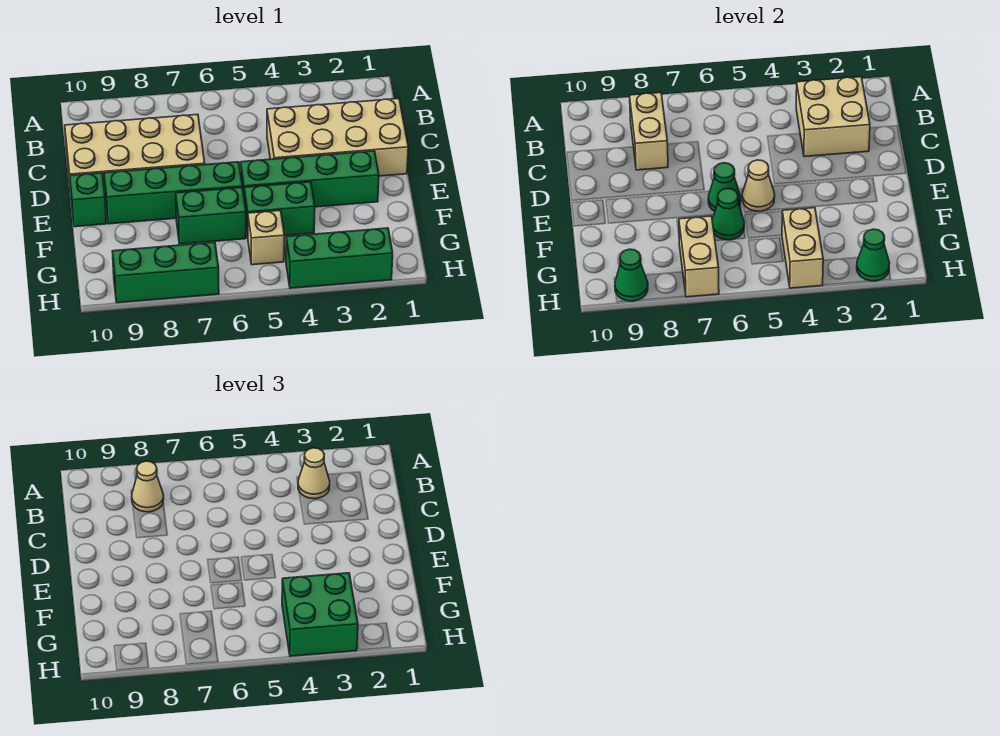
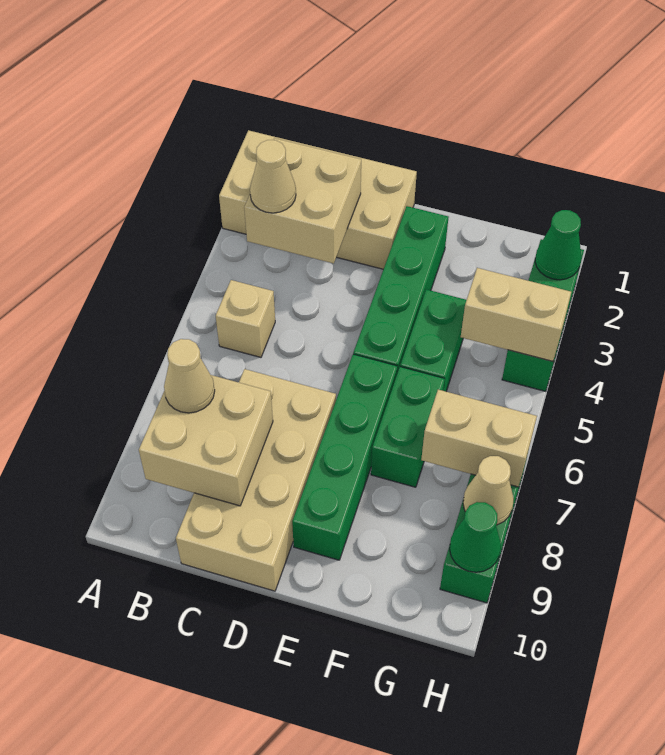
tan brick B8:C8 level 2 -> tan brick B8:C9 level 2
tan brick C1:D4 level 1 -> tan brick A1:D2 level 1
tan cone E5 level 2 -> tan cone H8 level 2
green cone E6 level 2 -> none
green brick E10 level 1 -> none
green cone F6 level 2 -> none
green brick G3:H4 level 3 -> none
tan brick G5 level 1 -> tan brick B5 level 1

